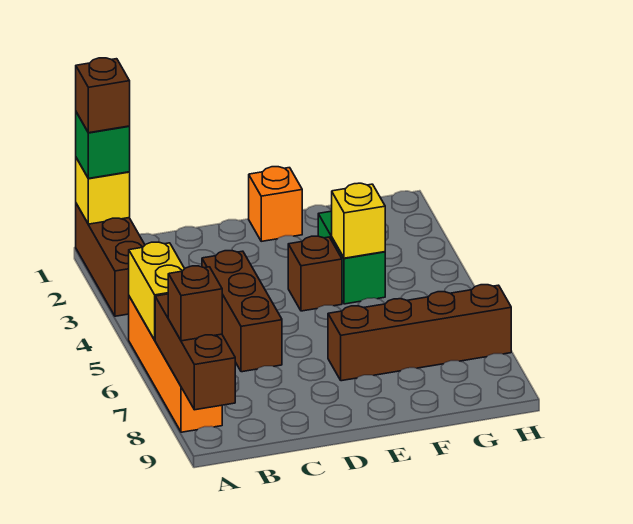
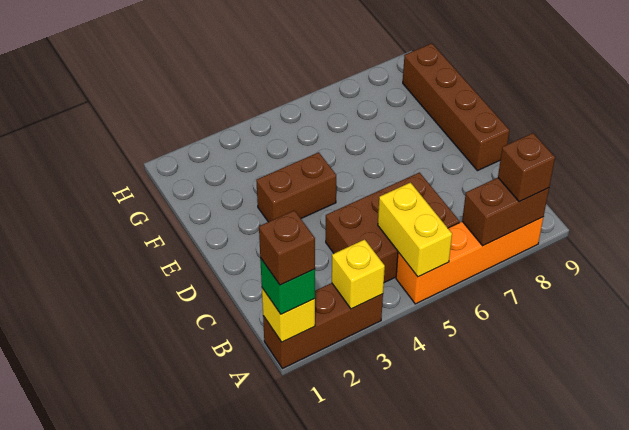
yellow brick A5:A6 level 2 -> yellow brick A5:B5 level 2
brown brick A7:A9 level 2 -> brown brick A7:A8 level 2
brown brick C4:C6 level 1 -> brown brick B4:C6 level 1
orange brick E1 level 1 -> none
brown brick E4 level 1 -> brown brick E3:E4 level 1
brown brick E7:H7 level 1 -> brown brick D9:G9 level 1
green brick F3:F4 level 1 -> none
yellow brick F4 level 2 -> yellow brick A3 level 2

